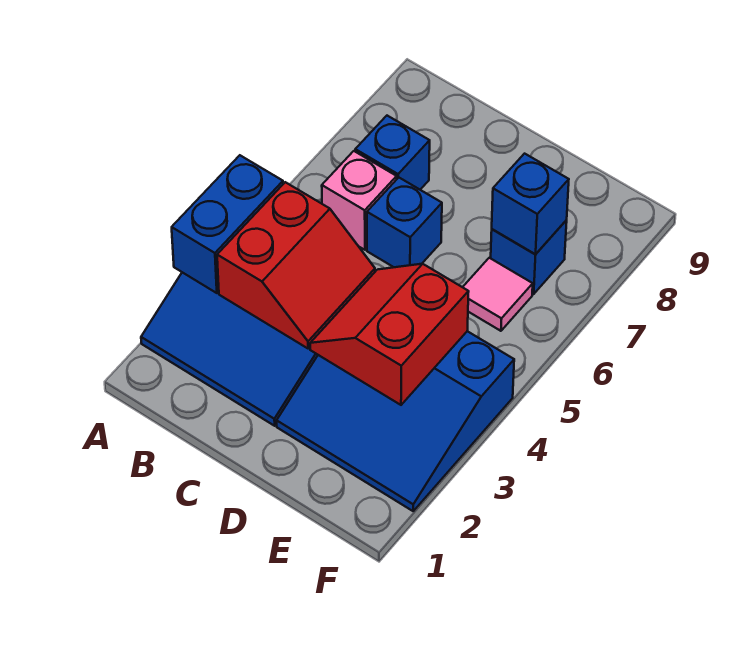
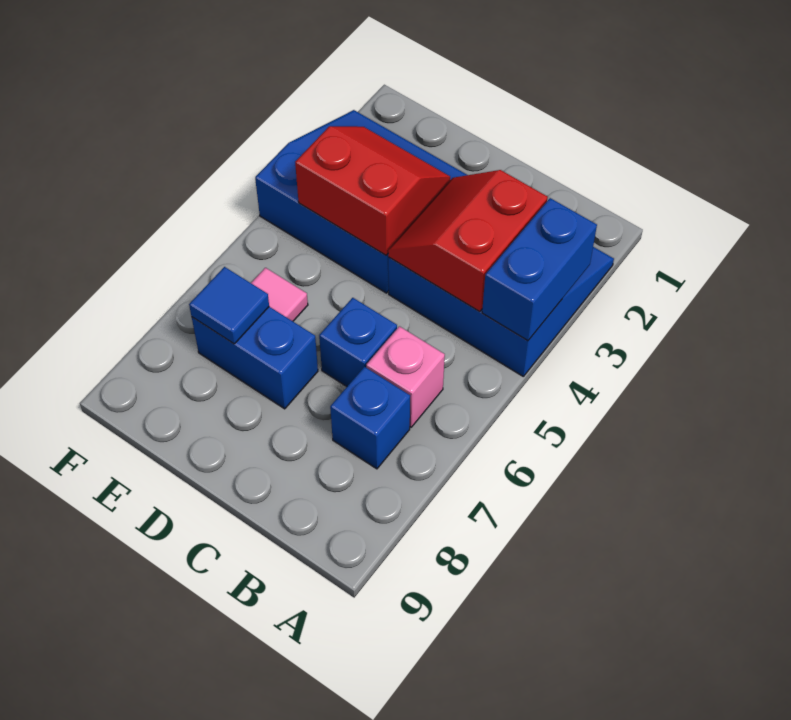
red slope D3:E4 level 2 top E -> red slope D3:E4 level 2 top 4
blue brick E7 level 1 -> blue brick D7:E7 level 1
blue brick E7 level 2 -> blue tile E7 level 2

